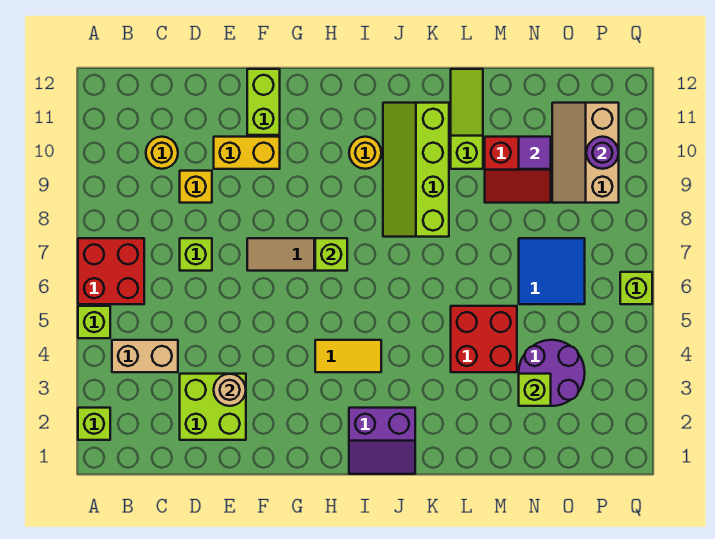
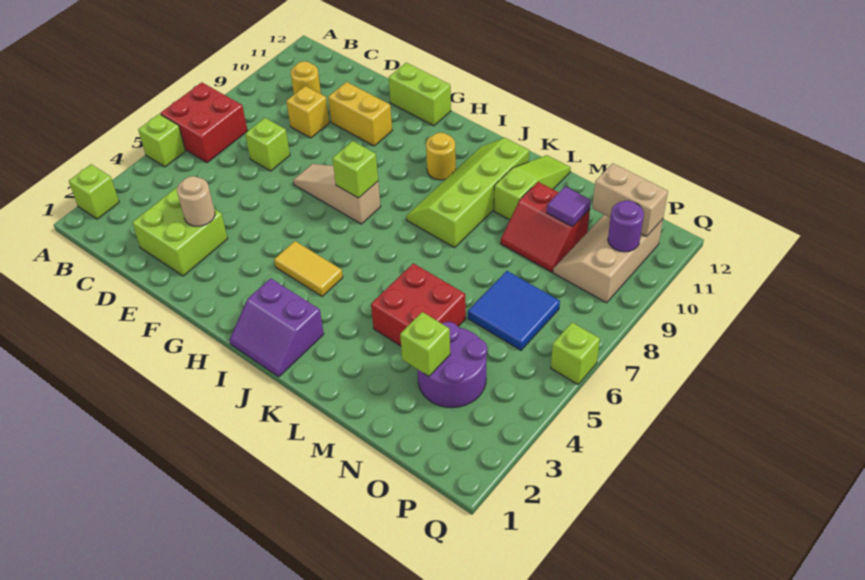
tan brick B4:C4 level 1 -> tan brick O11:P11 level 2
lime brick F11:F12 level 1 -> lime brick F12:G12 level 1

